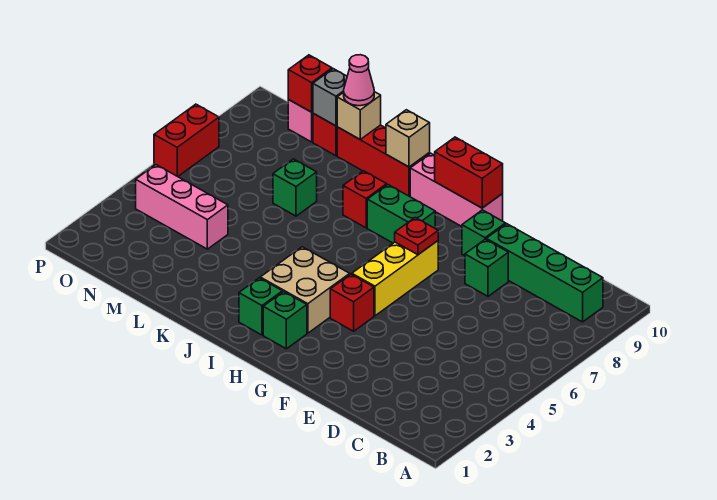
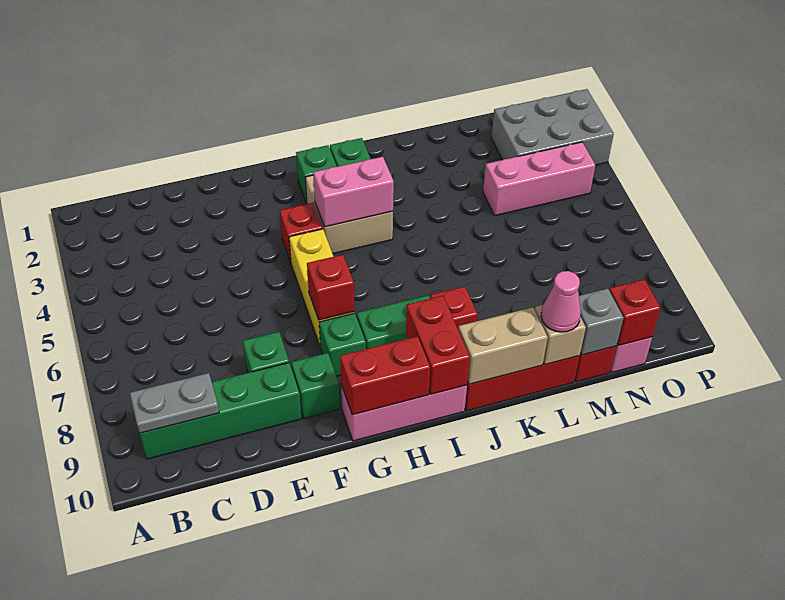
none -> grey plate B9:C9 level 2
red plate G7 level 2 -> red brick G7 level 2
none -> pink brick H4:I4 level 2
tan brick J10 level 2 -> tan brick J10:K10 level 2
green brick L7 level 1 -> green brick G8 level 1
none -> grey brick N2:P3 level 1
red brick P6:P7 level 1 -> red brick I9:I10 level 2

